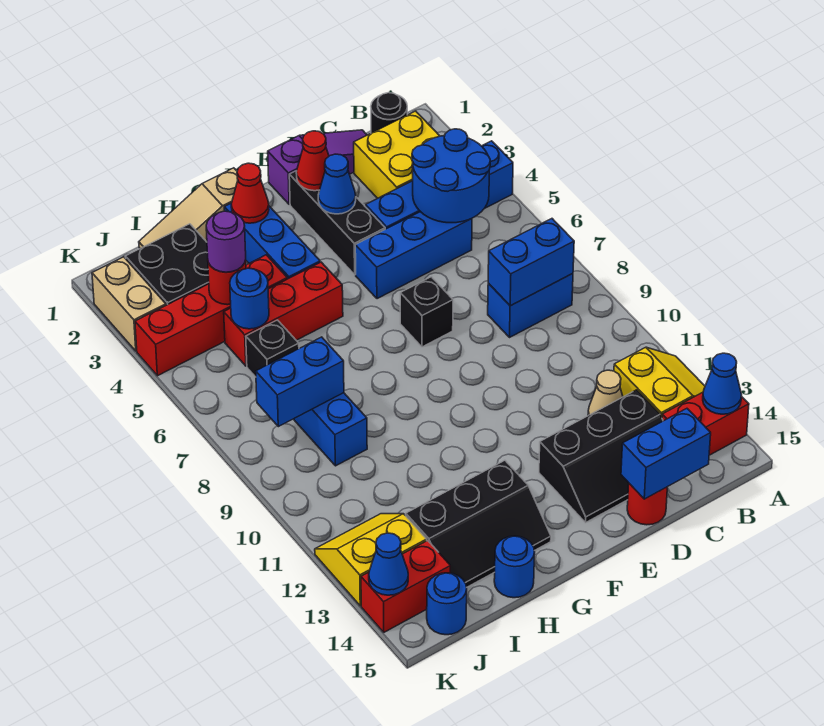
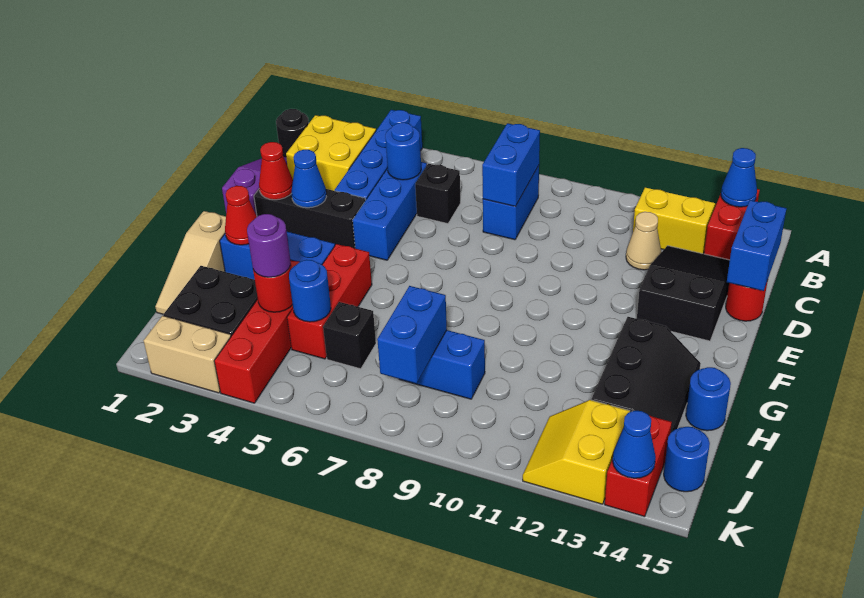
blue round brick B4:C5 level 2 -> blue round brick C5 level 2
black slope C13:E14 level 1 top 13 -> black slope C13:E14 level 1 top E
black brick E7 level 1 -> black brick C6 level 1

